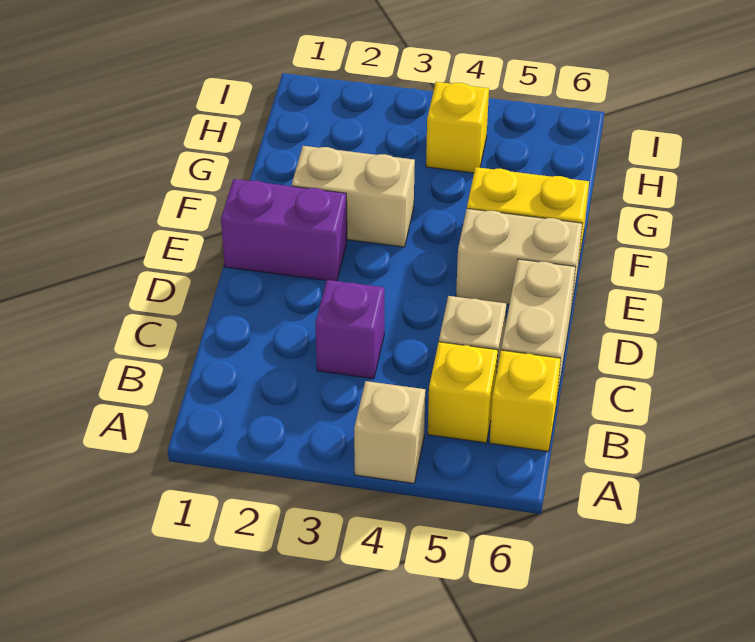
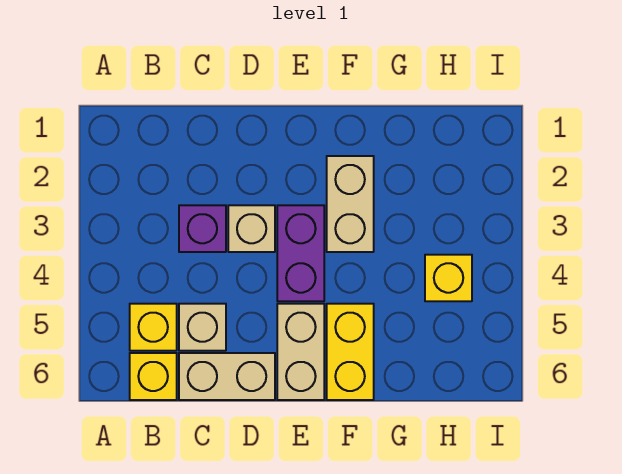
tan brick A4 level 1 -> tan brick D3 level 1
purple brick E1:E2 level 1 -> purple brick E3:E4 level 1

